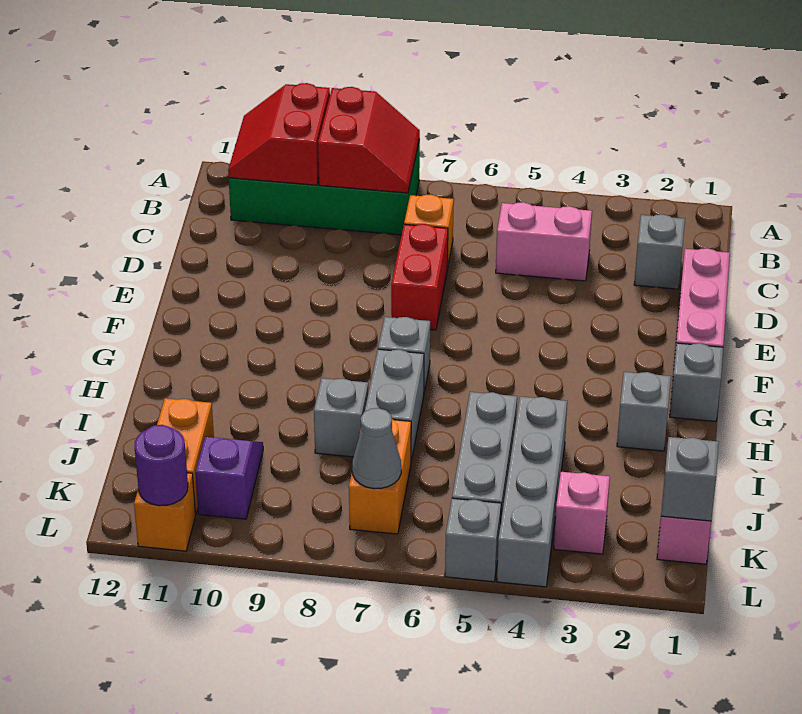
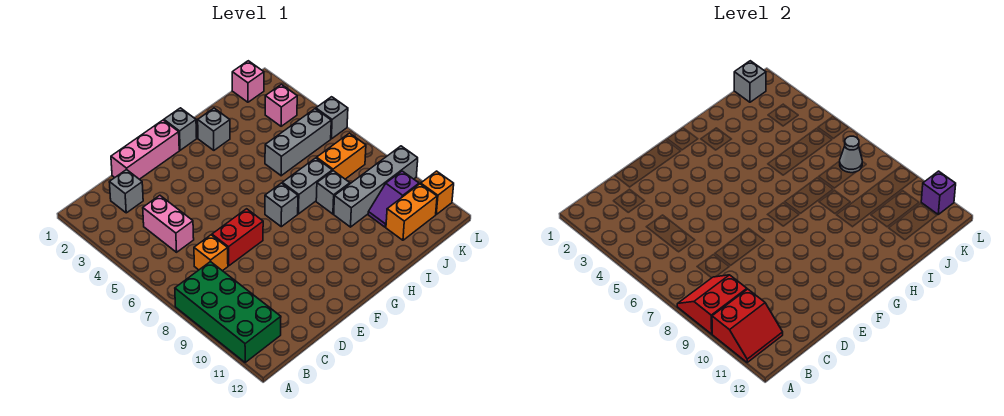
grey brick I4:L4 level 1 -> grey brick I9:L9 level 1
purple round brick L11 level 2 -> purple brick L11 level 2

